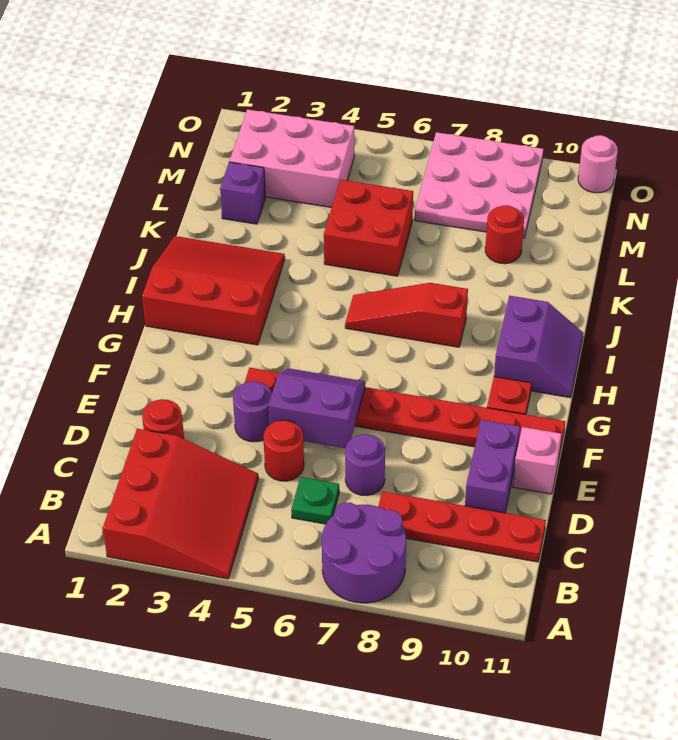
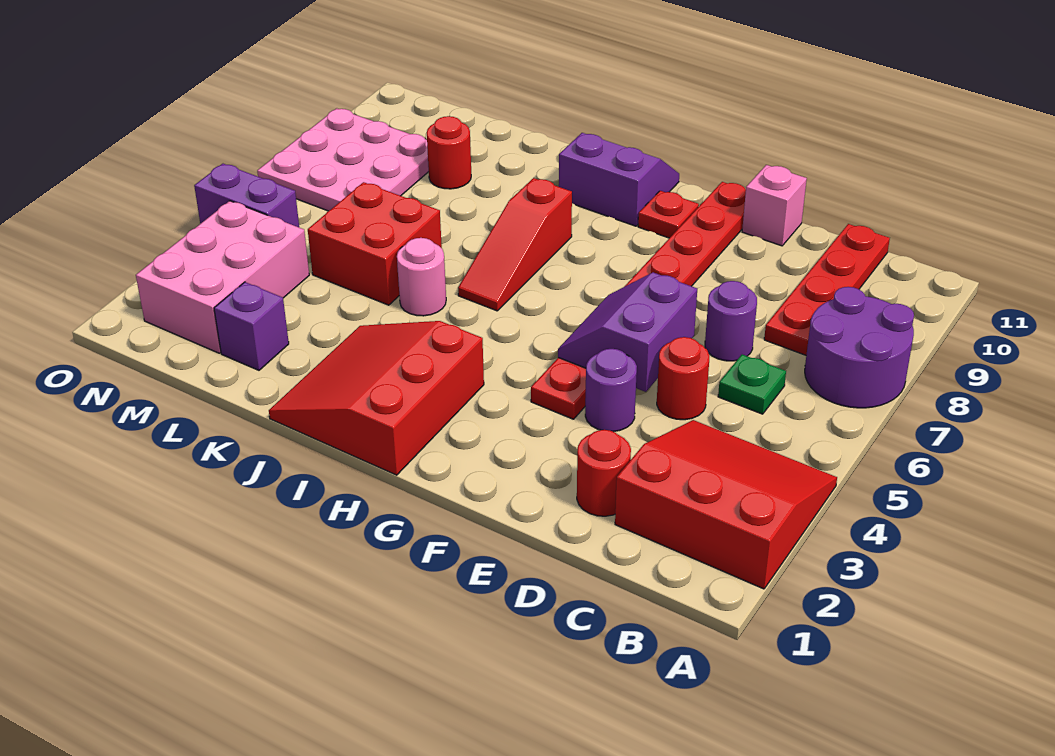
purple brick D10:E10 level 1 -> purple brick N5:O5 level 1
pink round brick O11 level 1 -> pink round brick J5 level 1

